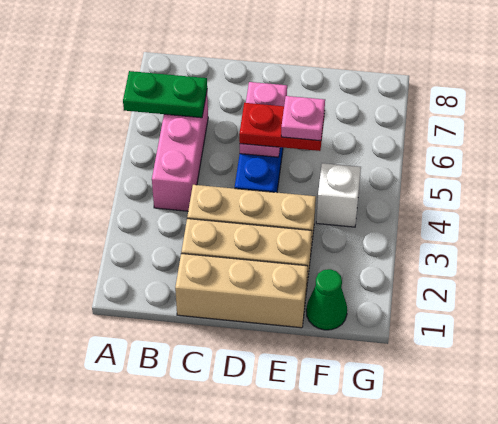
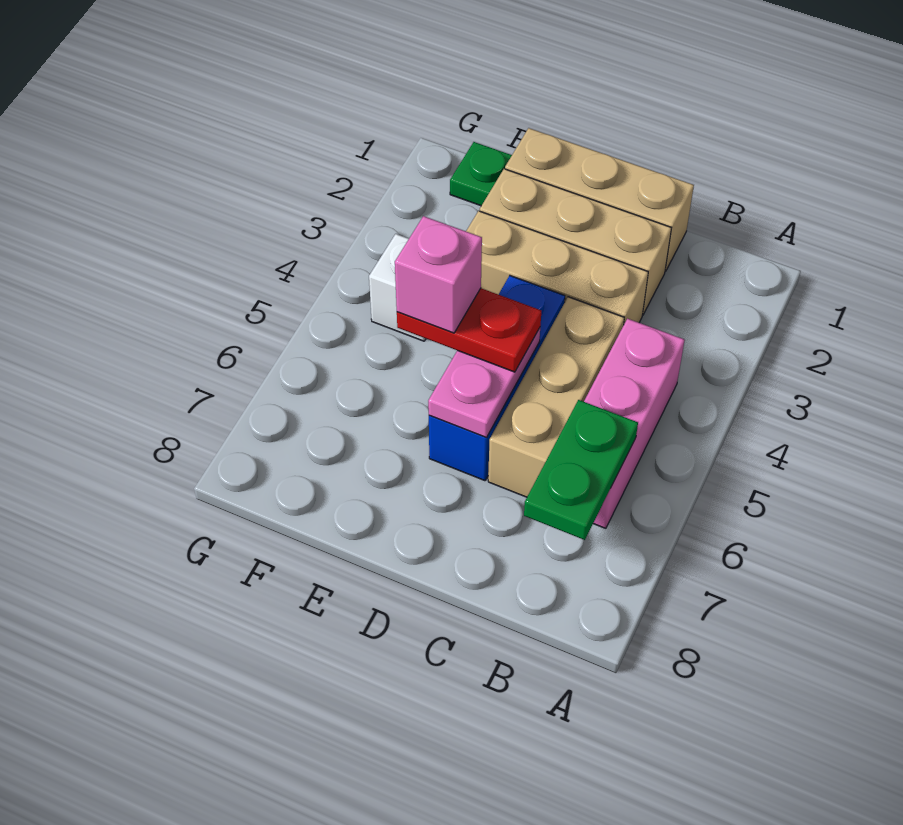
green plate A6:B6 level 2 -> green plate B6:B7 level 2
none -> tan brick C4:C6 level 1
pink plate E5 level 4 -> pink brick E5 level 4
green cone F1 level 1 -> green plate F1 level 1

